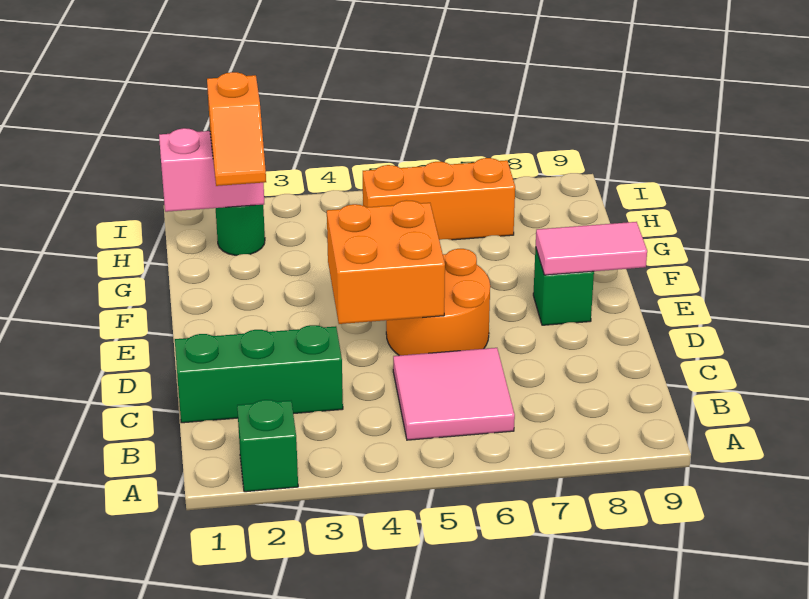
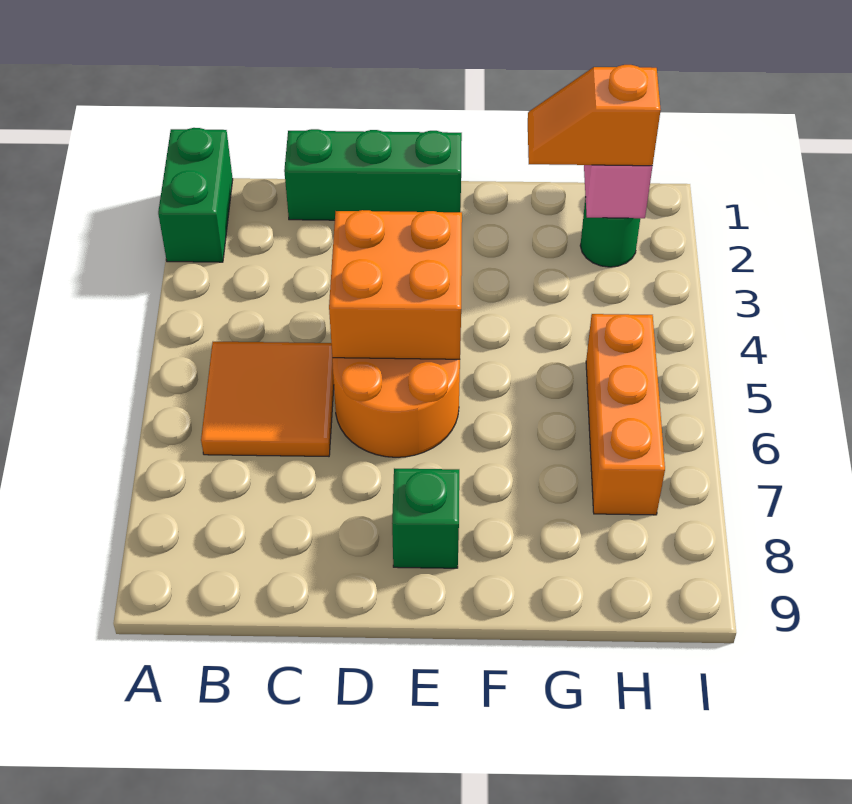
green brick A2 level 1 -> green brick A1:A2 level 1
pink tile B5:C6 level 1 -> orange tile B5:C6 level 1
green brick C1:C3 level 1 -> green brick C1:E1 level 1
pink tile E8:E9 level 2 -> none

